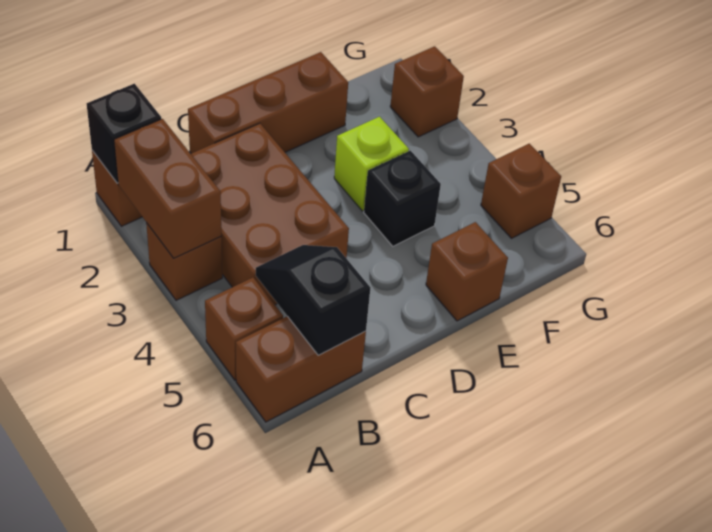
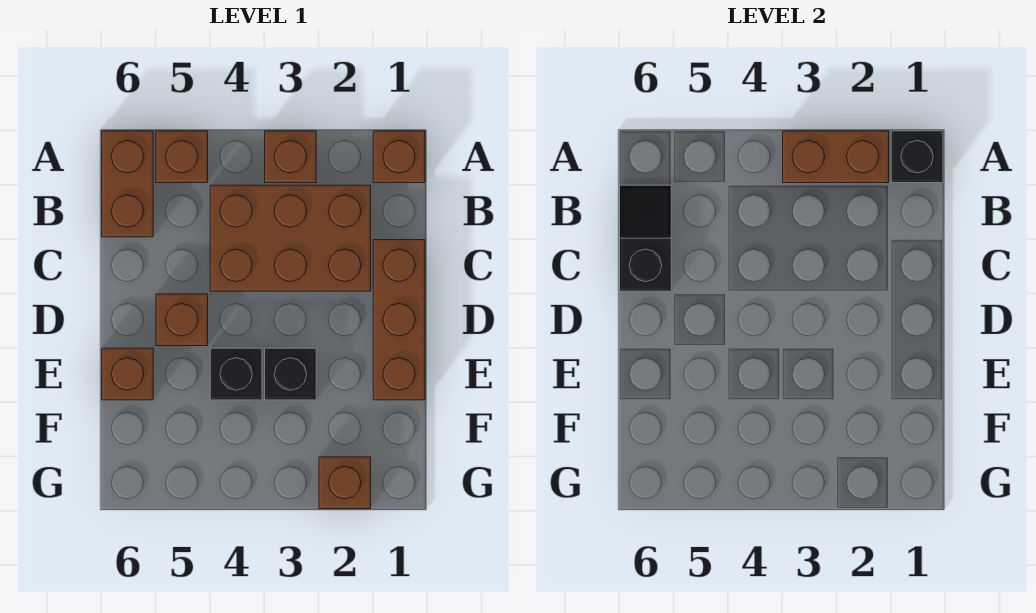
black slope B5:B6 level 2 top 6 -> black slope B6:C6 level 2 top C
lime brick E3 level 1 -> black brick E3 level 1
brown brick G5 level 1 -> brown brick D5 level 1

